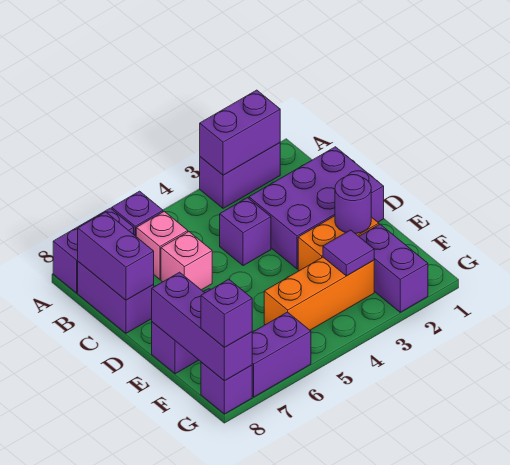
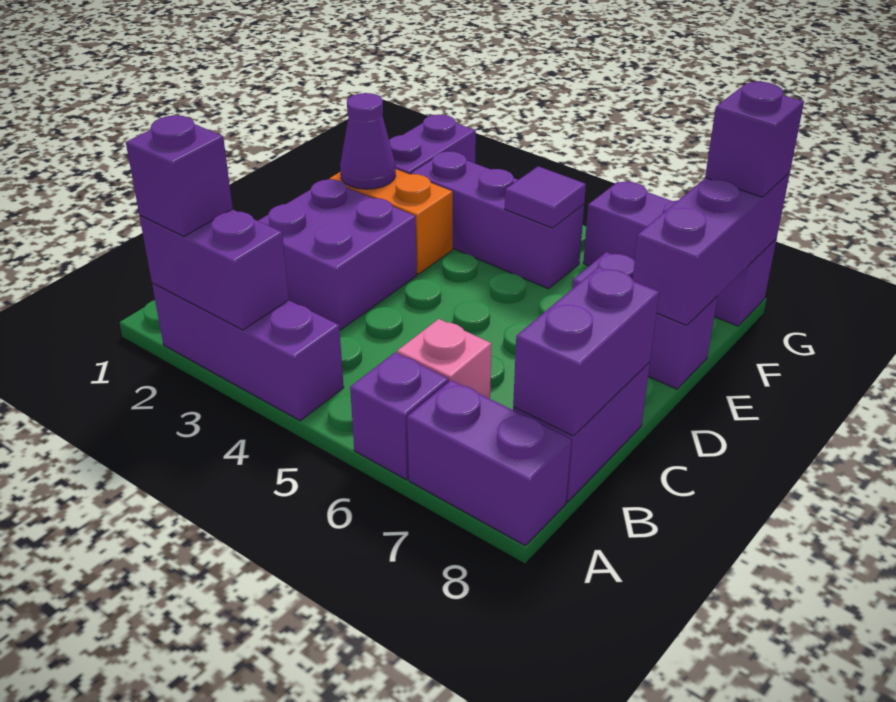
purple brick A2:A3 level 1 -> purple brick A2:A4 level 1
purple brick C1:D3 level 1 -> purple brick C2:D3 level 1
purple brick C4 level 1 -> purple brick A2 level 3
pink brick C6 level 1 -> none
purple round brick E2 level 2 -> purple cone E2 level 2
orange brick F3:F5 level 1 -> purple brick F3:F5 level 1
purple tile F3 level 2 -> purple tile F5 level 2

